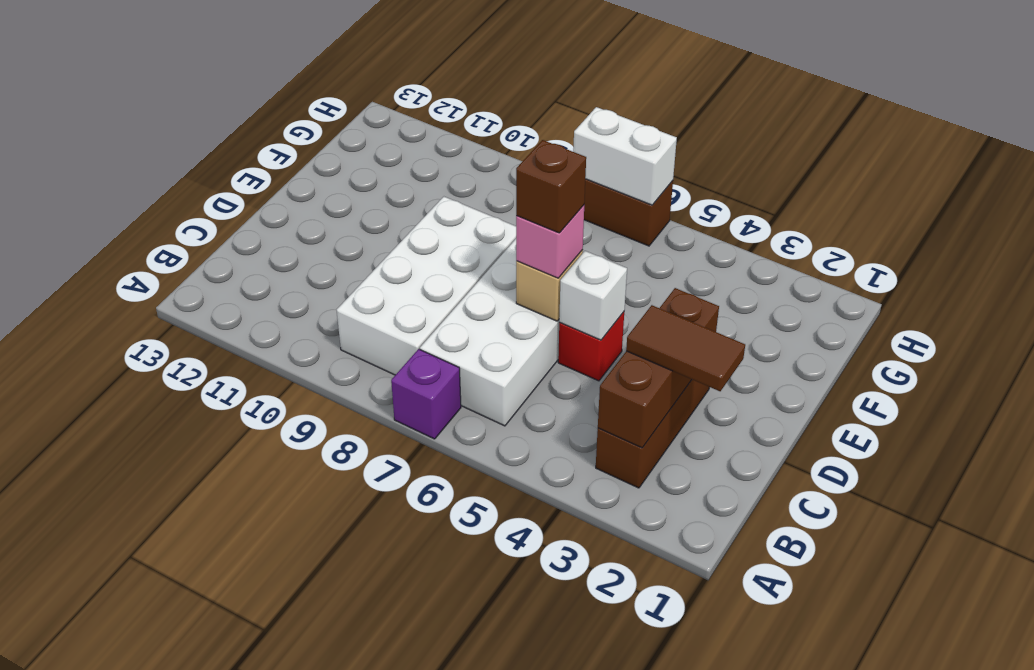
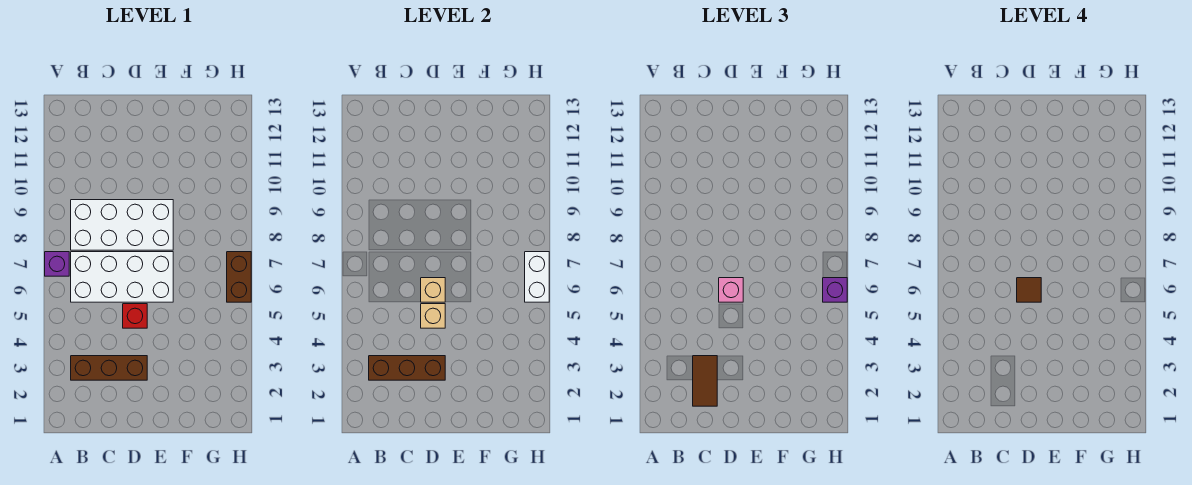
white brick D5 level 2 -> tan brick D5 level 2
brown brick D6 level 4 -> brown tile D6 level 4
none -> purple brick H6 level 3

